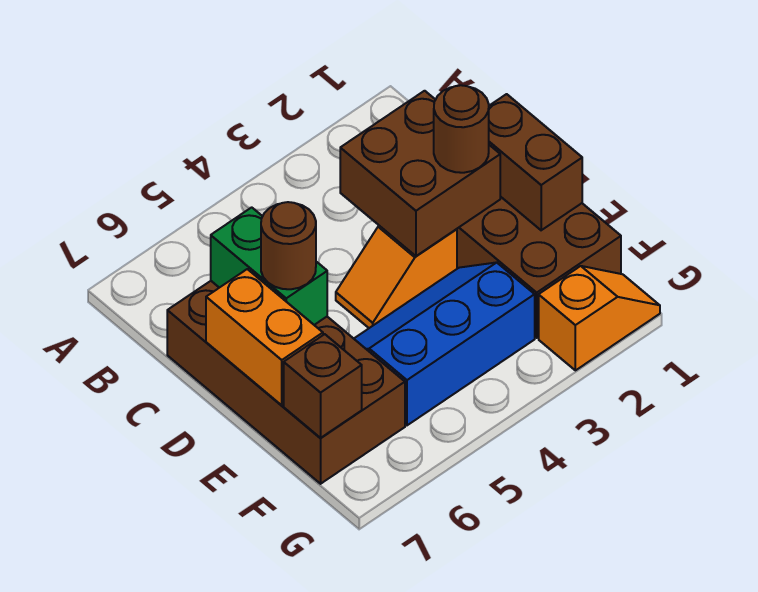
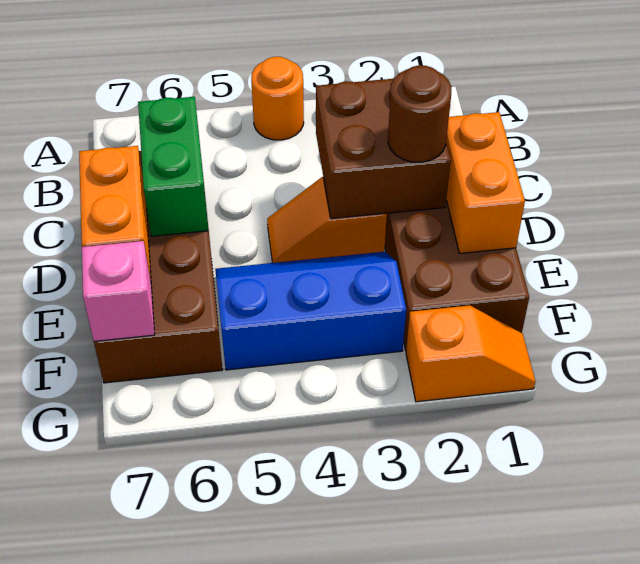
none -> orange round brick A4 level 1
brown brick D1:E1 level 2 -> orange brick D1:E1 level 2
brown round brick D6 level 3 -> none
brown brick F7 level 2 -> pink brick F7 level 2

